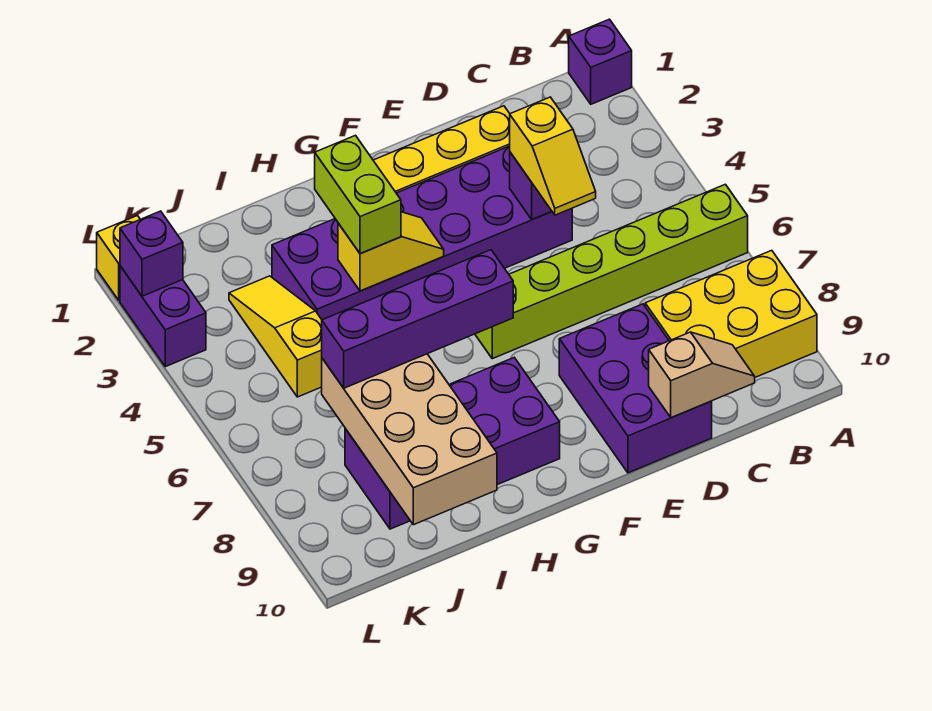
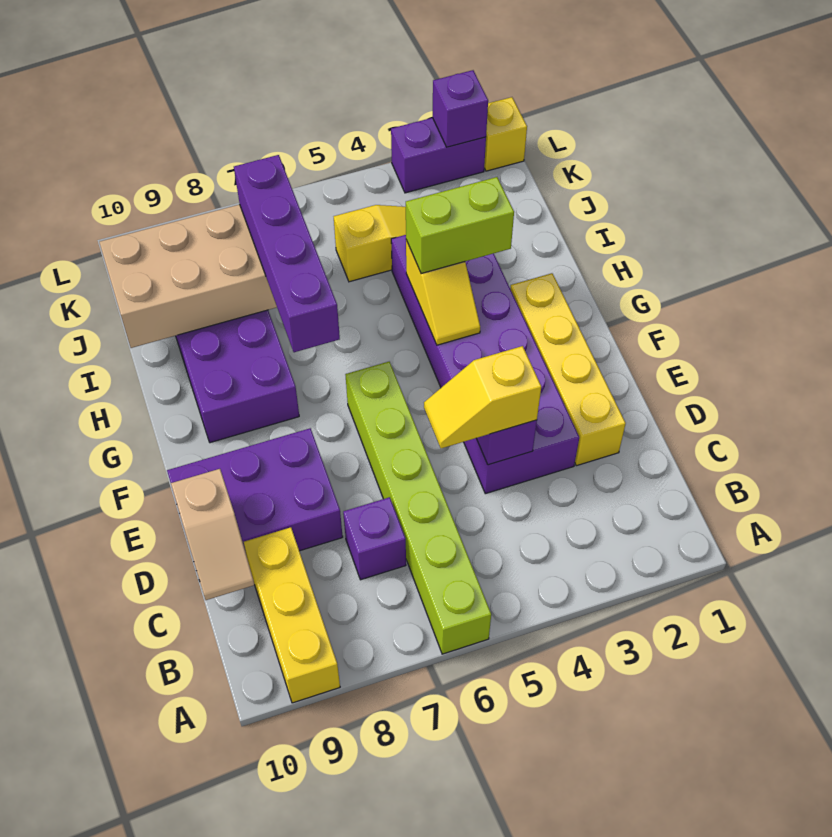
purple brick A1 level 1 -> purple brick C7 level 1
yellow brick A8:C9 level 1 -> yellow brick A9:C9 level 1

